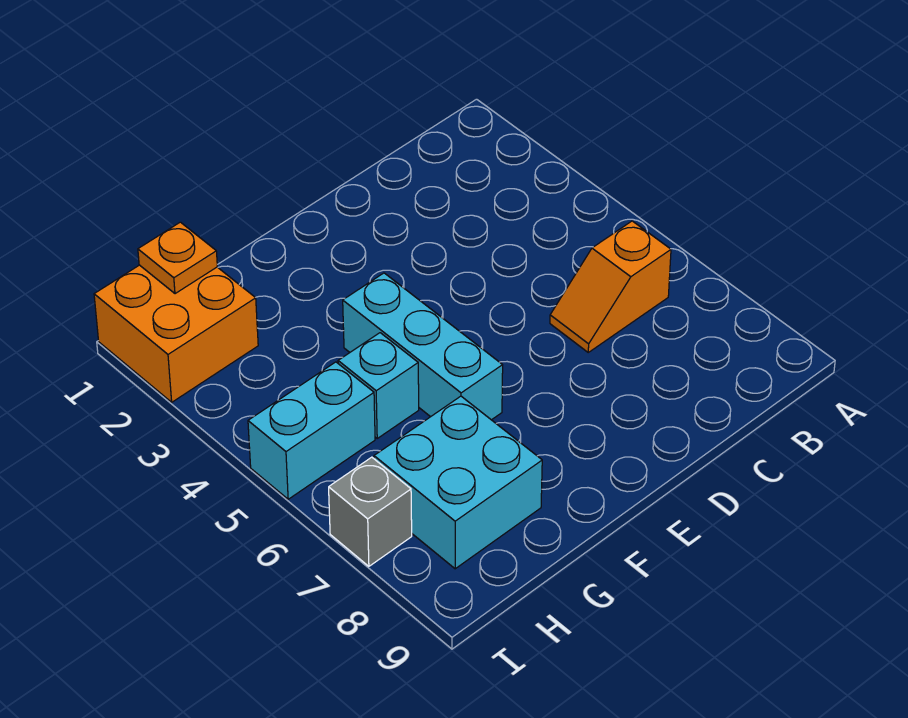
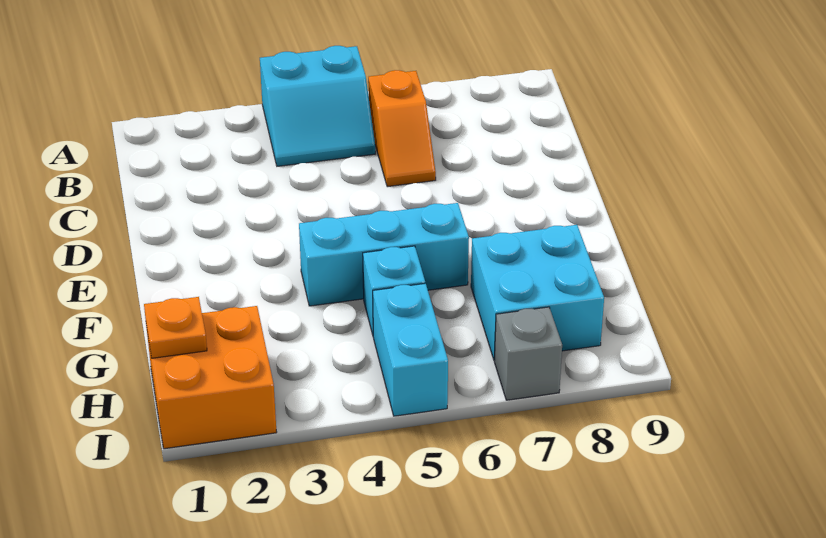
none -> cyan slope A4:B5 level 1 top A

